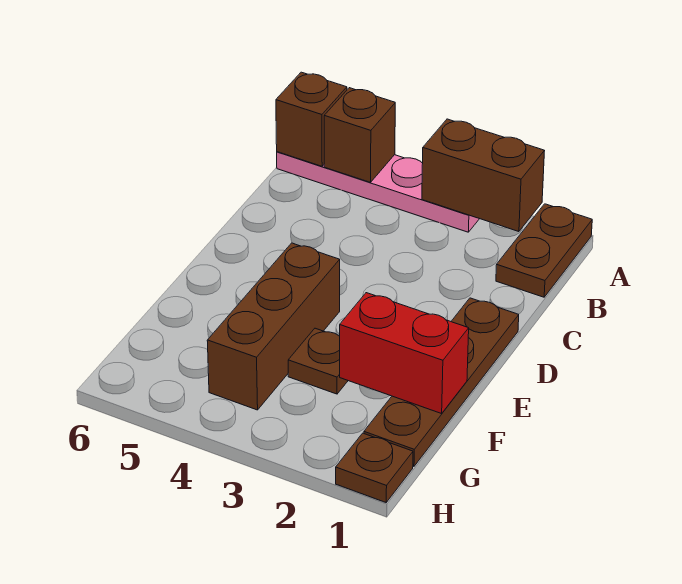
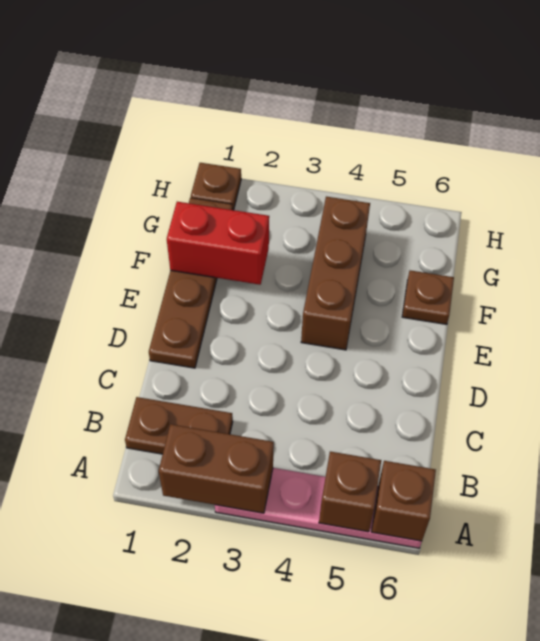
brown plate A1:B1 level 1 -> brown plate B1:B2 level 1
brown plate F3 level 1 -> brown plate F6 level 1

